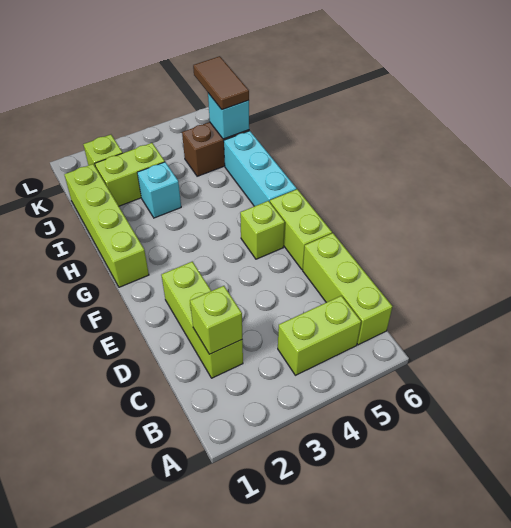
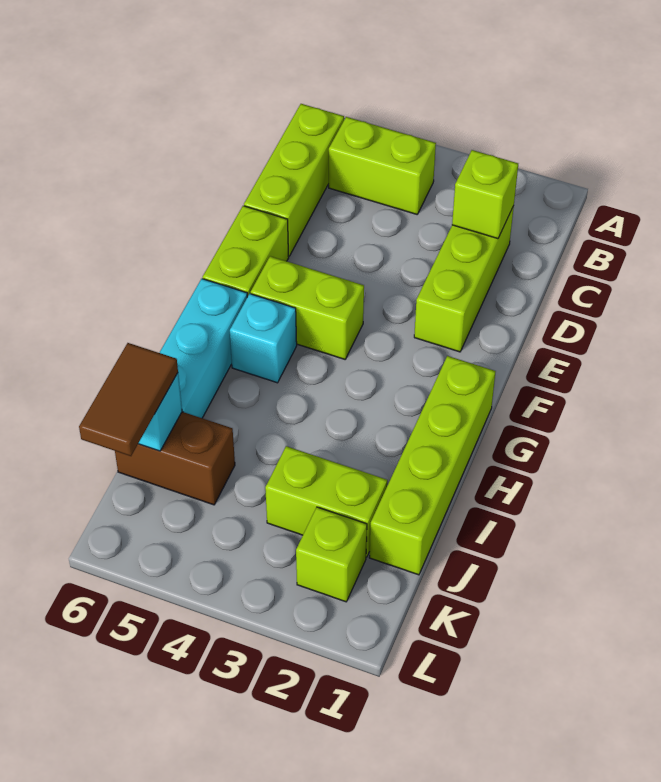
lime brick F5 level 1 -> lime brick F4:F5 level 1
cyan brick I3 level 1 -> cyan brick G5 level 1

